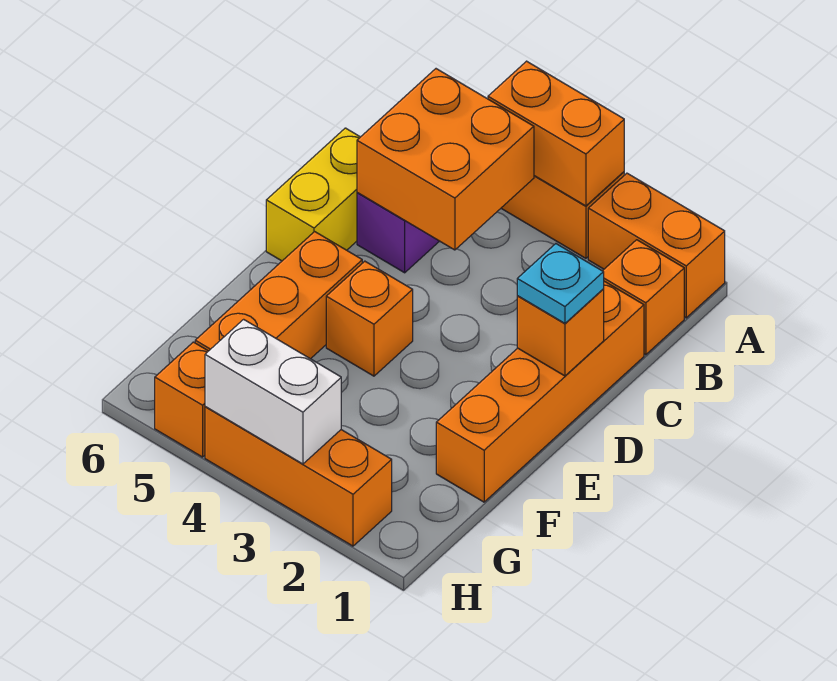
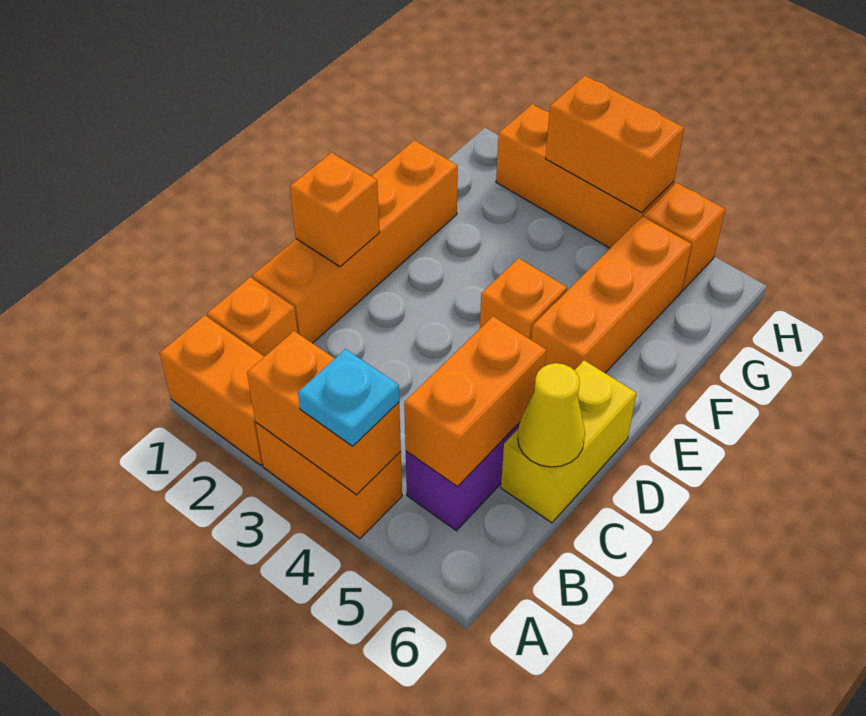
orange brick B4:C5 level 2 -> orange brick B5:C5 level 2
none -> yellow cone C6 level 2
cyan plate D1 level 3 -> cyan plate A4 level 3
white brick H3:H4 level 2 -> orange brick H3:H4 level 2

